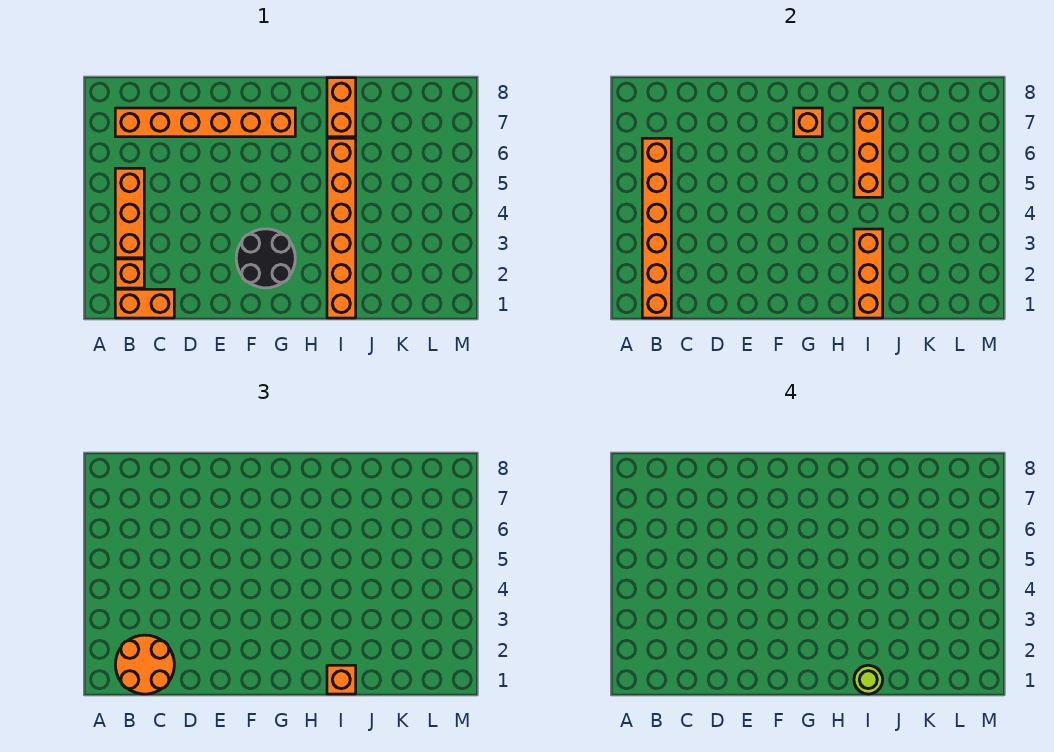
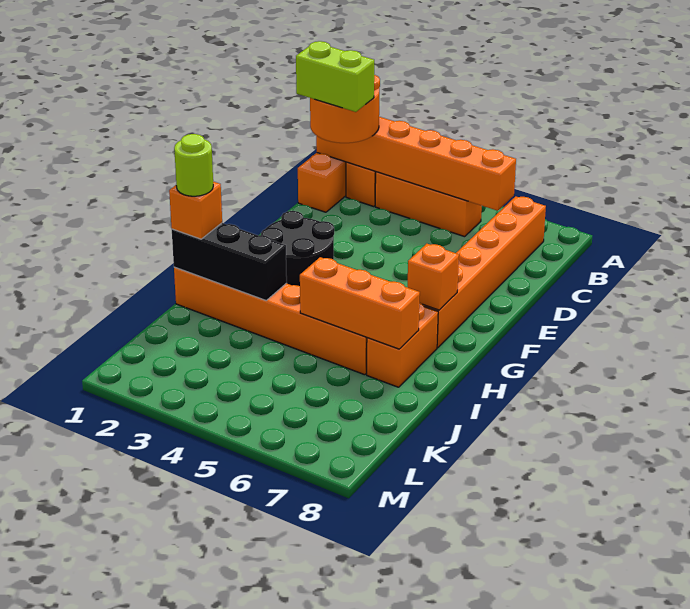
none -> lime brick C1:C2 level 4
orange brick I1:I3 level 2 -> black brick I1:I3 level 2
orange brick I7:I8 level 1 -> orange brick H7:I7 level 1

